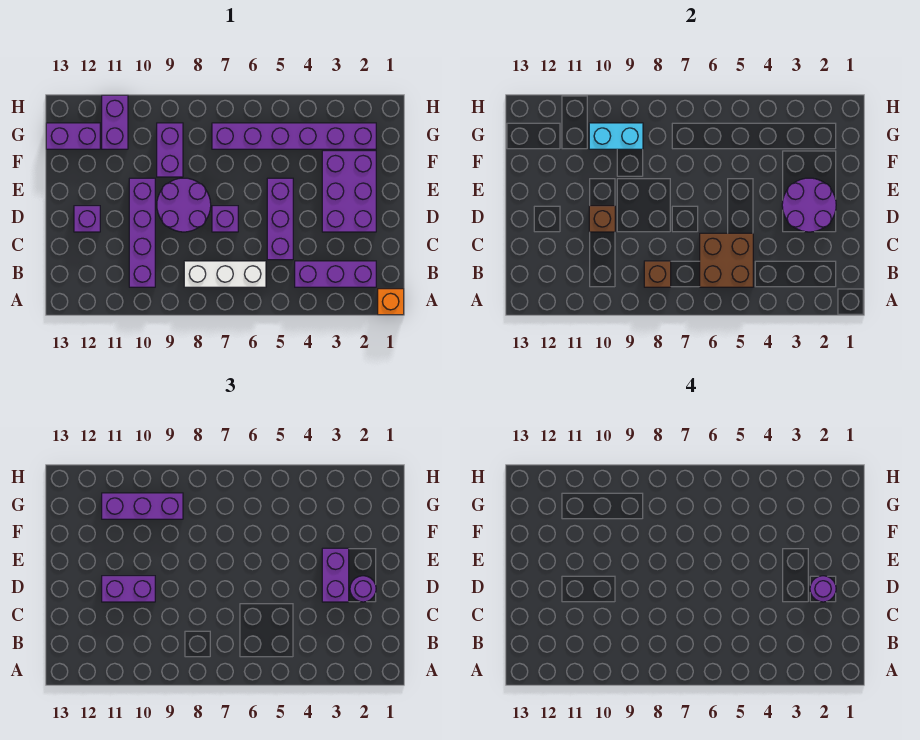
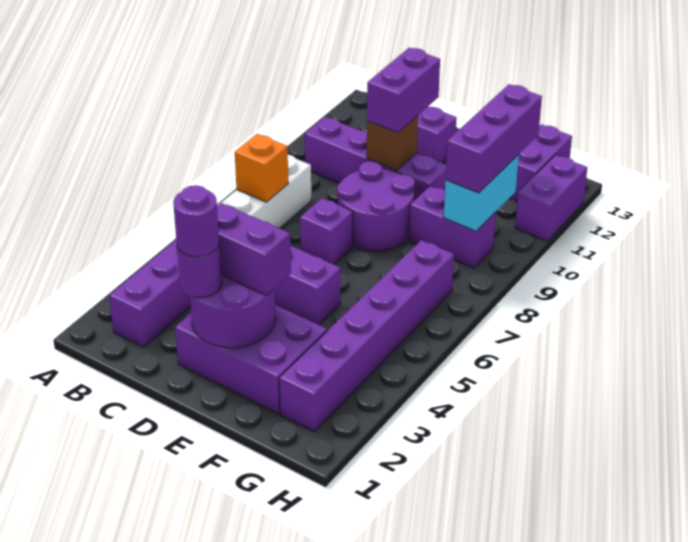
orange brick A1 level 1 -> orange brick B7 level 2
brown brick B5:C6 level 2 -> none
brown brick B8 level 2 -> none
purple brick G11:H11 level 1 -> purple brick H11:H12 level 1

